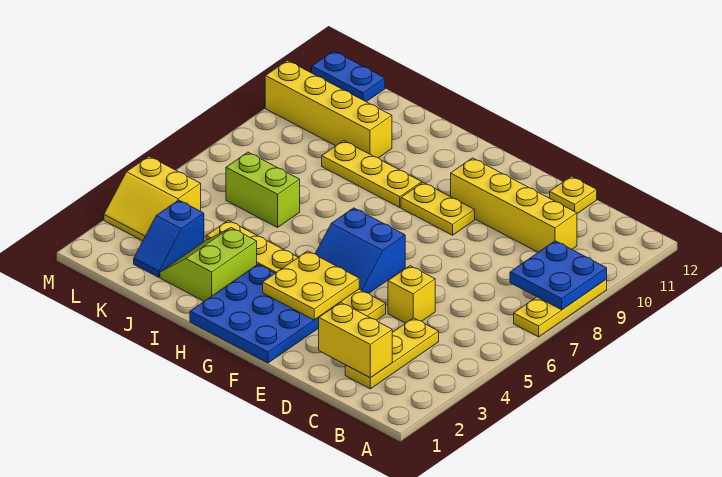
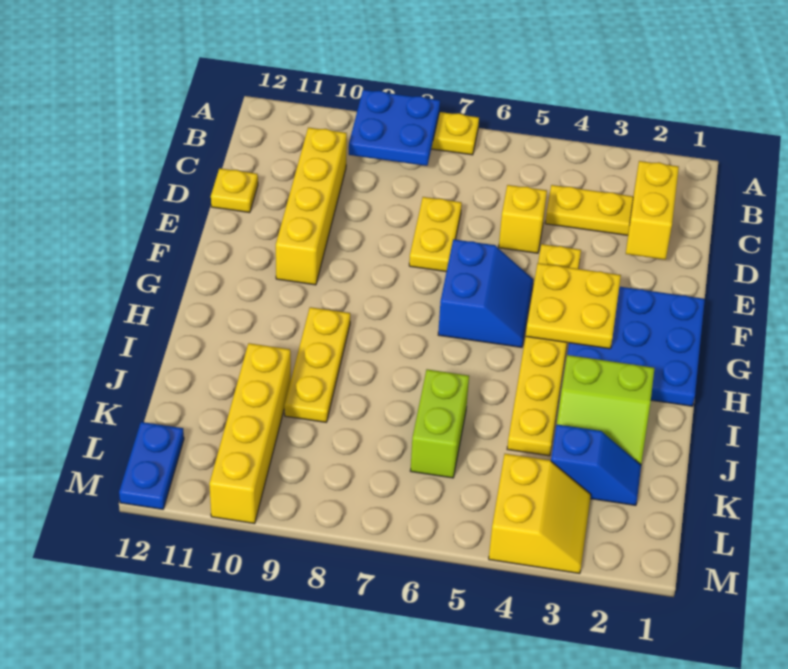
yellow plate F9:G9 level 1 -> yellow plate D7:E7 level 1

